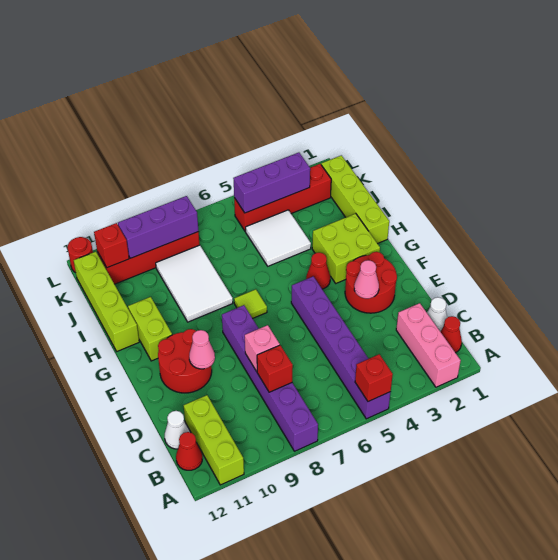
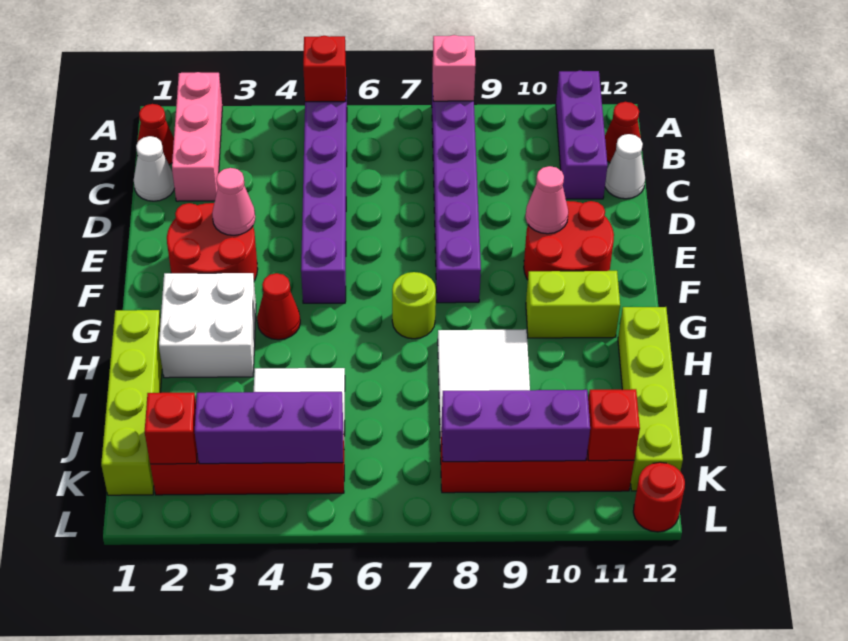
lime brick A11:C11 level 1 -> purple brick A11:C11 level 1
red brick C8 level 2 -> red brick K2 level 2
pink brick D8 level 2 -> pink brick A8 level 2
lime brick G2:H3 level 1 -> white brick G2:H3 level 1
lime tile G7 level 1 -> lime round brick G7 level 1
lime brick G11:H11 level 1 -> lime brick G10:G11 level 1

